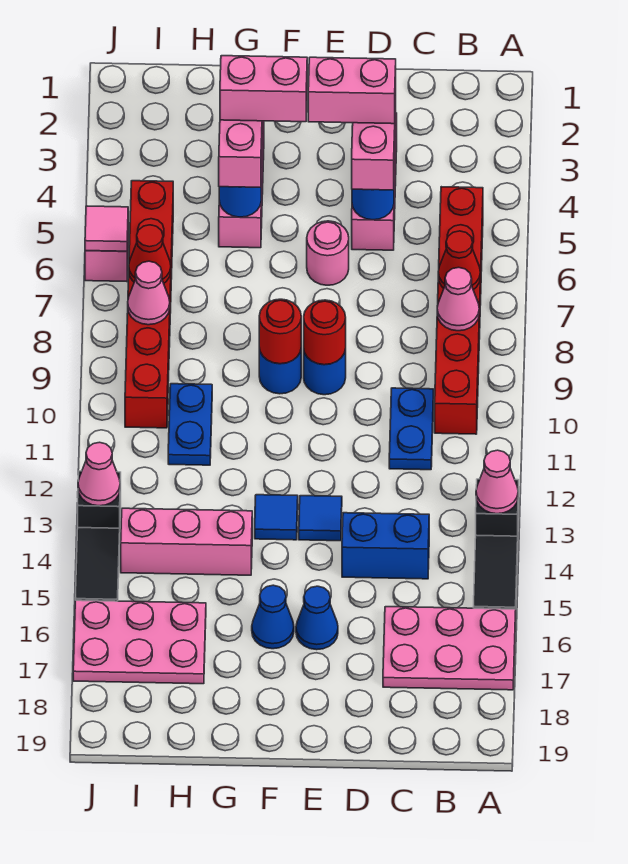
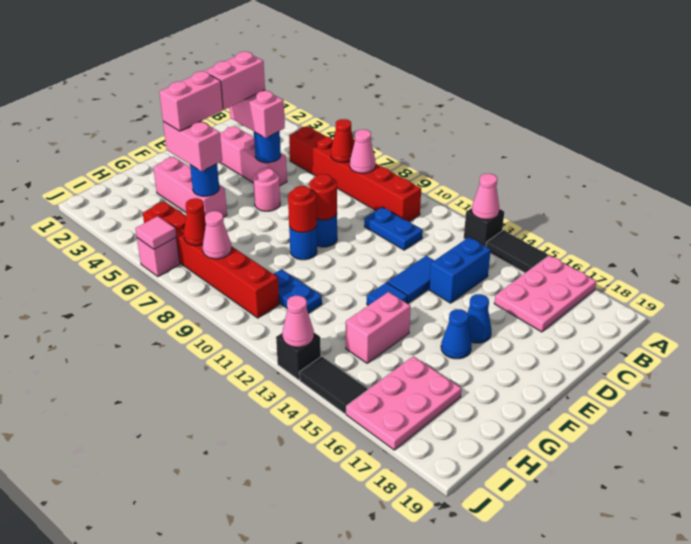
blue tile E13 level 1 -> blue tile D13:E13 level 1
pink brick G14:I14 level 1 -> pink brick G14:H14 level 1

